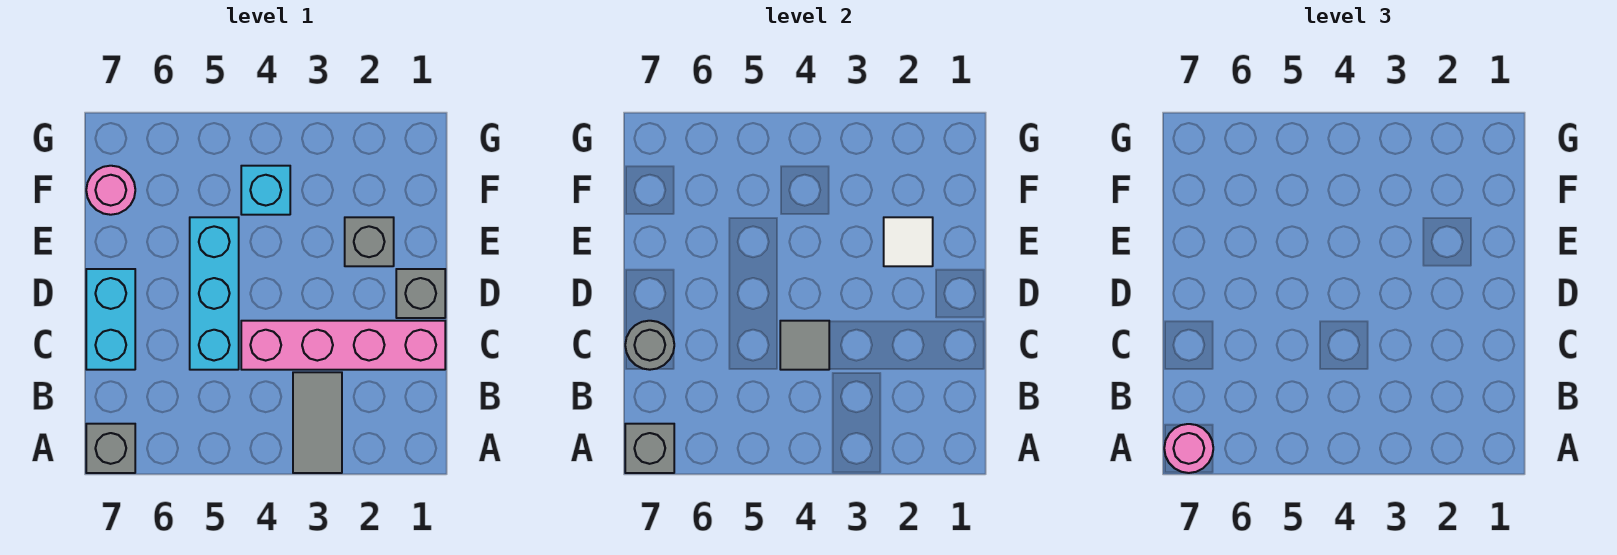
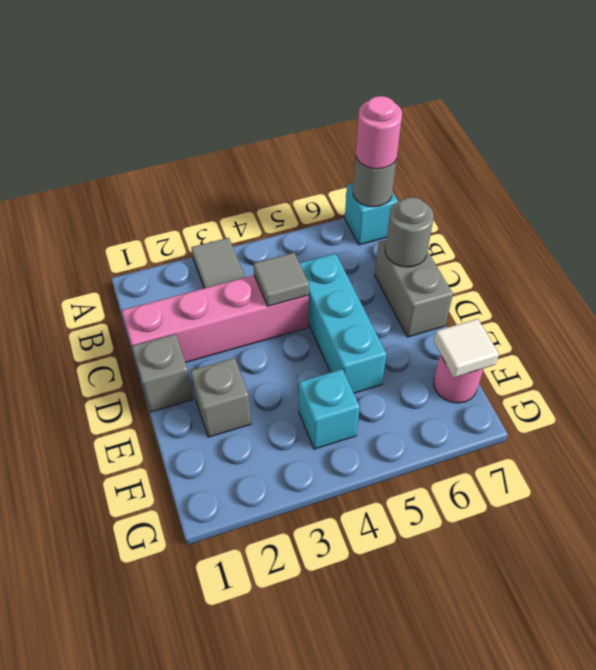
grey brick A7 level 1 -> cyan brick A7 level 1
grey brick A7 level 2 -> grey round brick A7 level 2
cyan brick C7:D7 level 1 -> grey brick C7:D7 level 1
white tile E2 level 2 -> white tile F7 level 2

